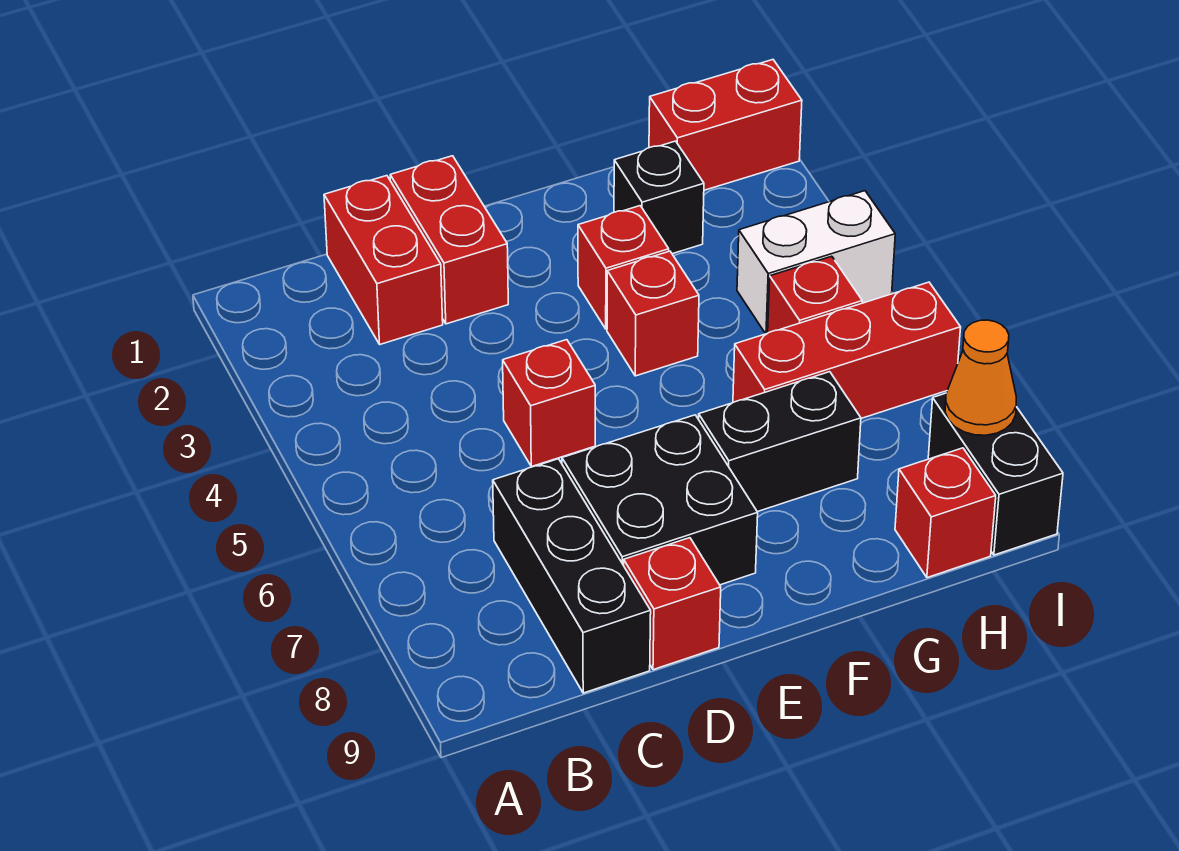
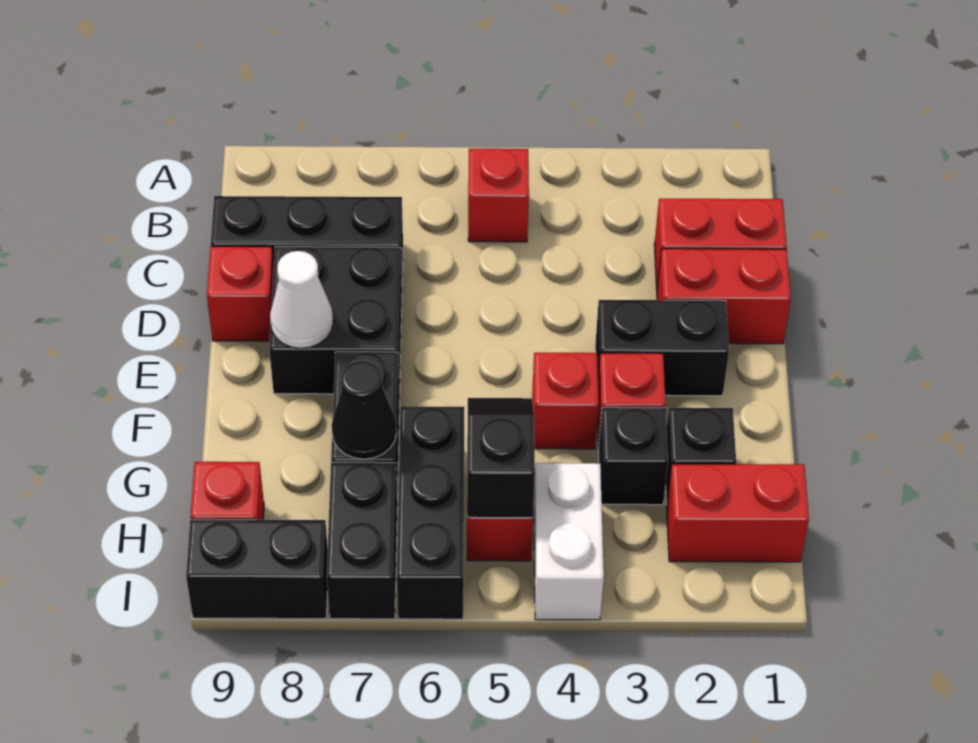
red brick D5 level 1 -> red brick B5 level 1
none -> black brick E2:E3 level 1
none -> white cone E8 level 2
none -> black brick G3 level 1
none -> black slope G5:H5 level 2 top H
red brick G6:I6 level 1 -> black brick G6:I6 level 1
none -> black cone G7 level 2
red brick H1:I1 level 1 -> red brick H1:H2 level 1
none -> black brick H7:I7 level 1
orange cone I8 level 2 -> none

